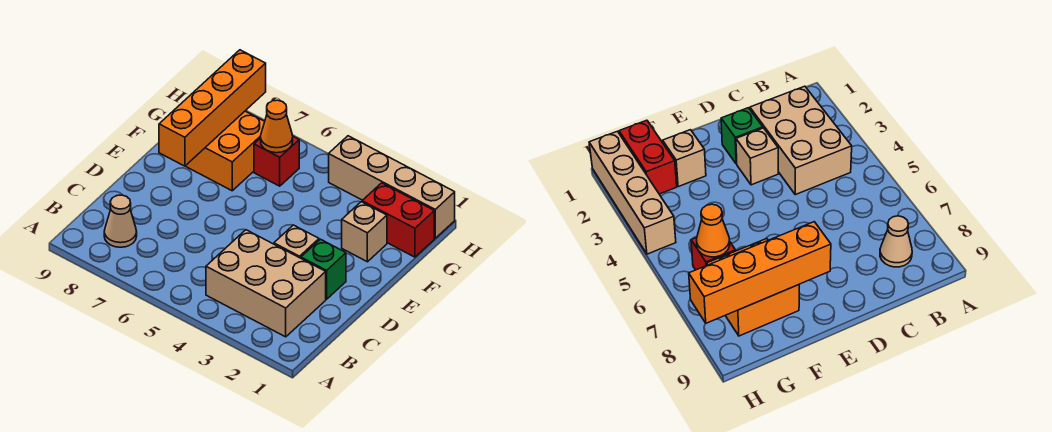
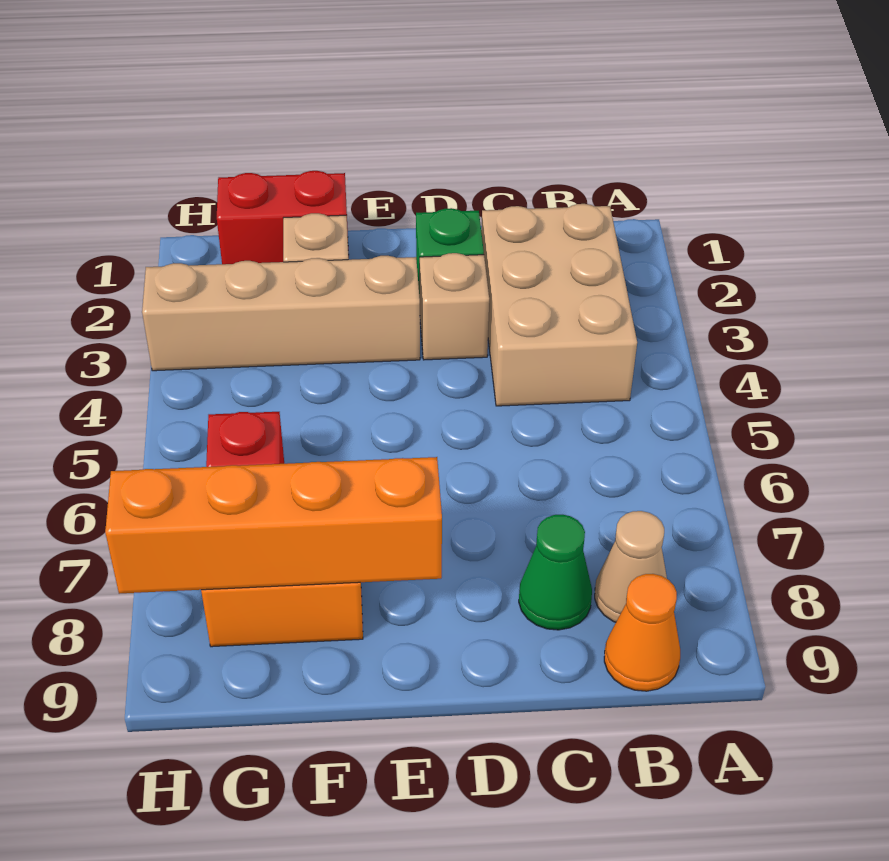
none -> green cone C8 level 1
red brick G1:G2 level 1 -> red brick F1:G1 level 1
orange cone G6 level 2 -> orange cone B9 level 1
tan brick H1:H4 level 1 -> tan brick E3:H3 level 1

